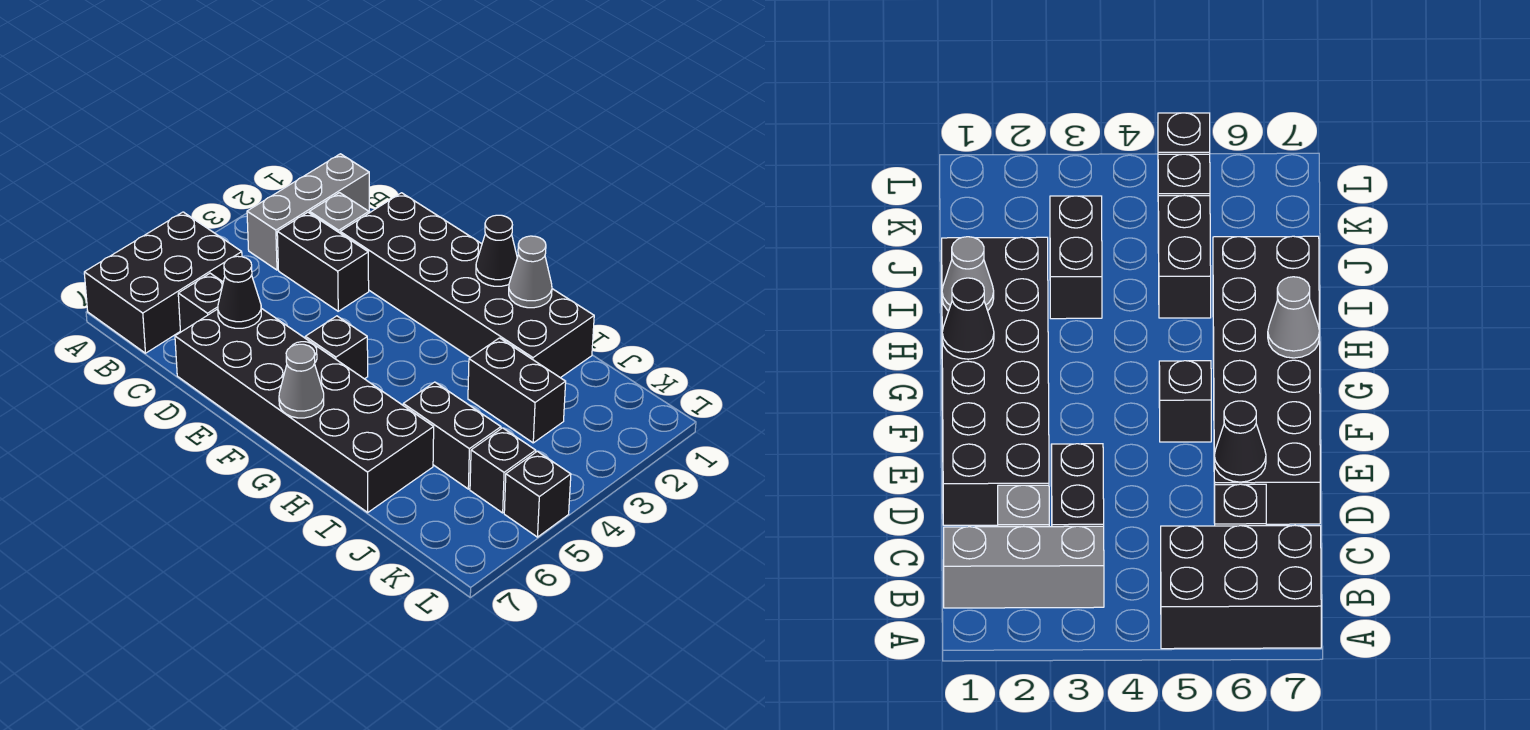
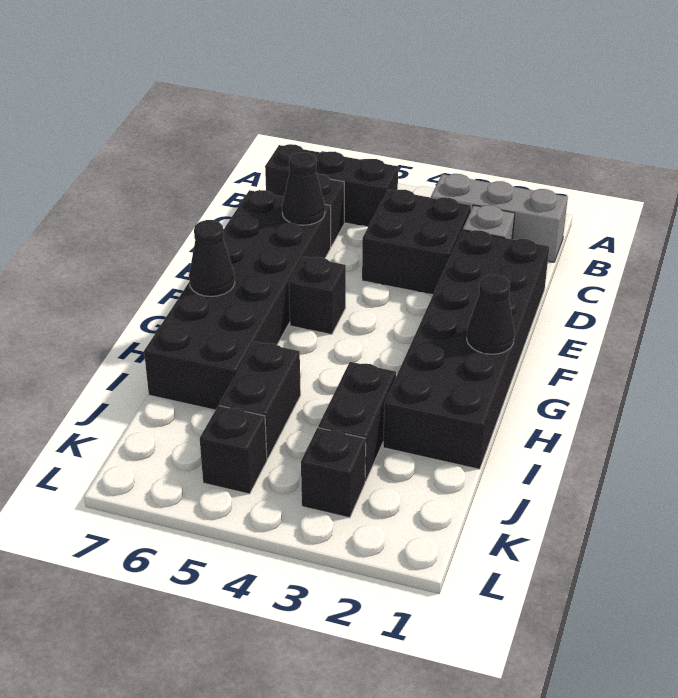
black brick A5:B7 level 1 -> black brick B5:B7 level 1
black brick C3:D3 level 1 -> black brick C3:D4 level 1
grey cone G7 level 2 -> black cone G7 level 2
grey cone H1 level 2 -> none
black brick L5 level 1 -> black brick K3 level 1

